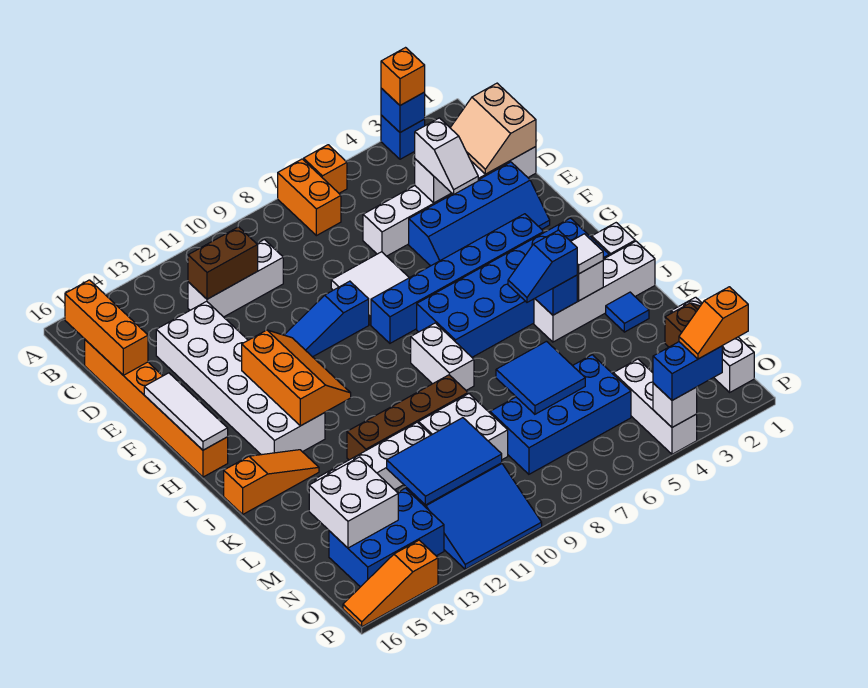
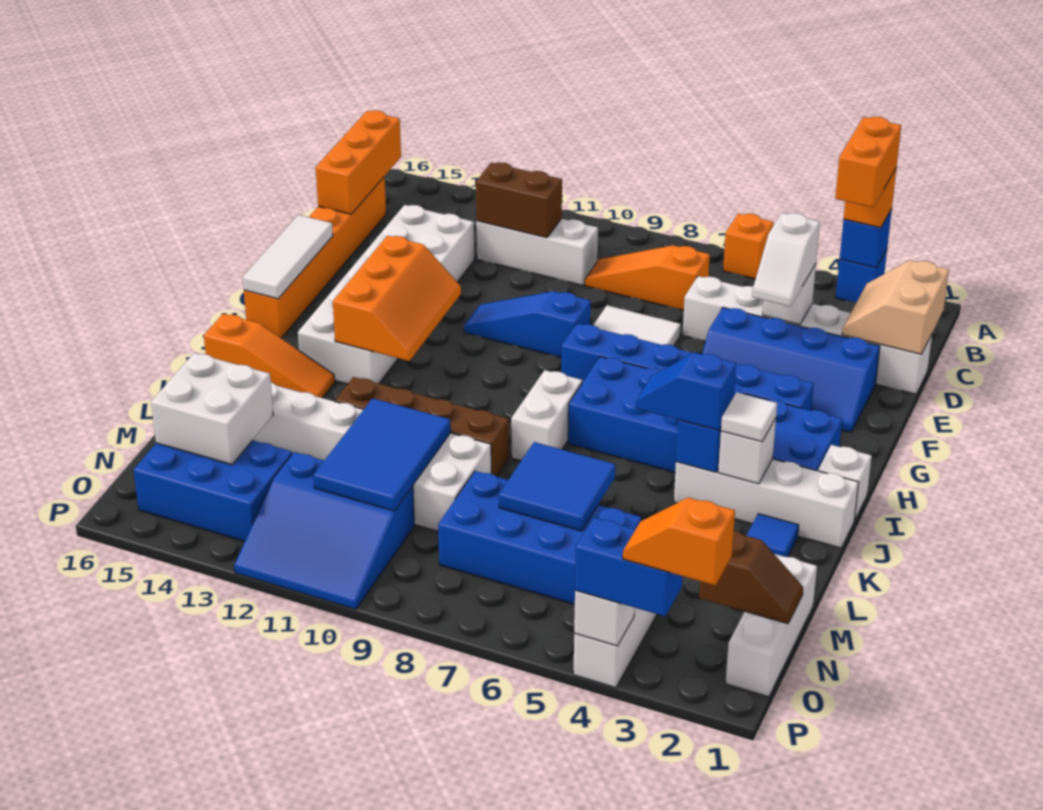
orange brick A7:B7 level 1 -> orange brick A3:B3 level 4
blue tile M10:N12 level 2 -> blue tile L10:N11 level 2
orange slope P14:P16 level 1 top 14 -> orange slope C7:C9 level 1 top 7

